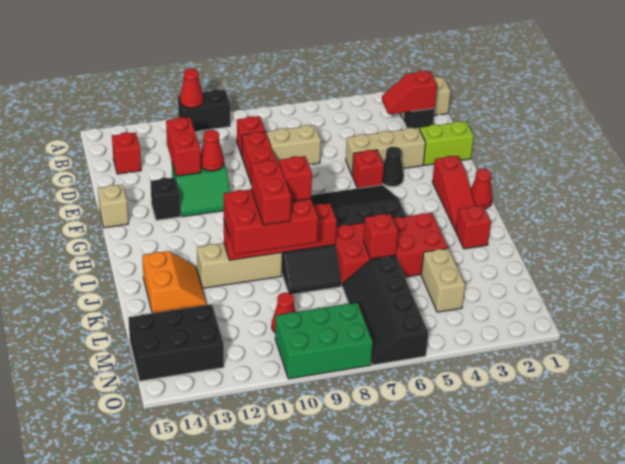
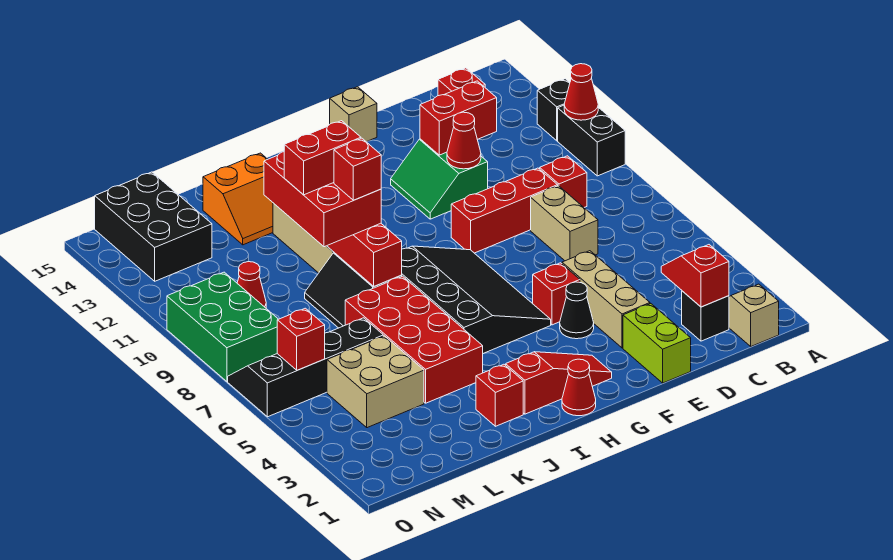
black brick F13 level 1 -> black brick A12 level 1
red slope G2:I2 level 1 top G -> red slope G2:I2 level 1 top I
red brick K6 level 2 -> red brick N6 level 2
tan brick L4:M4 level 1 -> tan brick L4:M5 level 1

